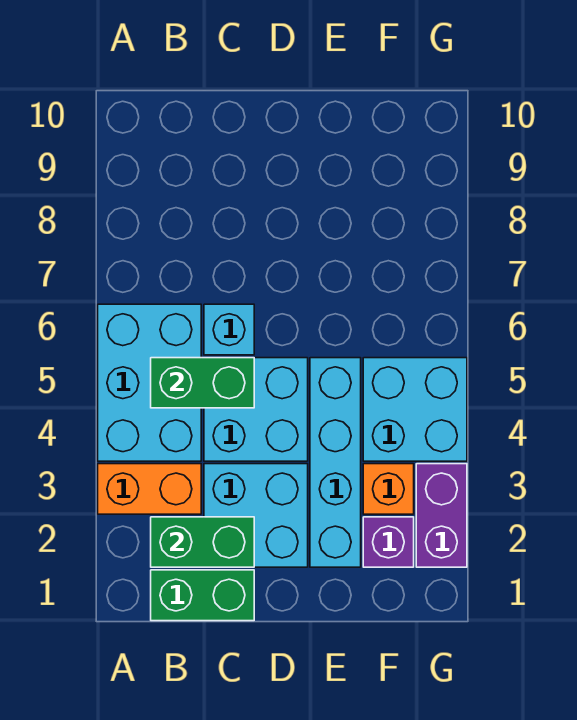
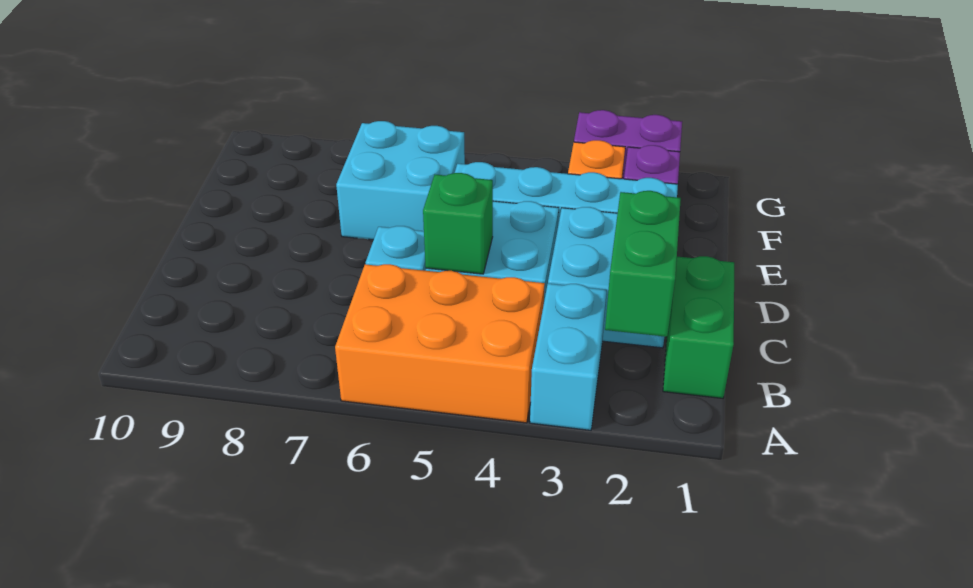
orange brick A3:B3 level 1 -> cyan brick A3:B3 level 1
cyan brick A4:B6 level 1 -> orange brick A4:B6 level 1
green brick B5:C5 level 2 -> green brick C5 level 2
cyan brick F4:G5 level 1 -> cyan brick E6:F7 level 1

